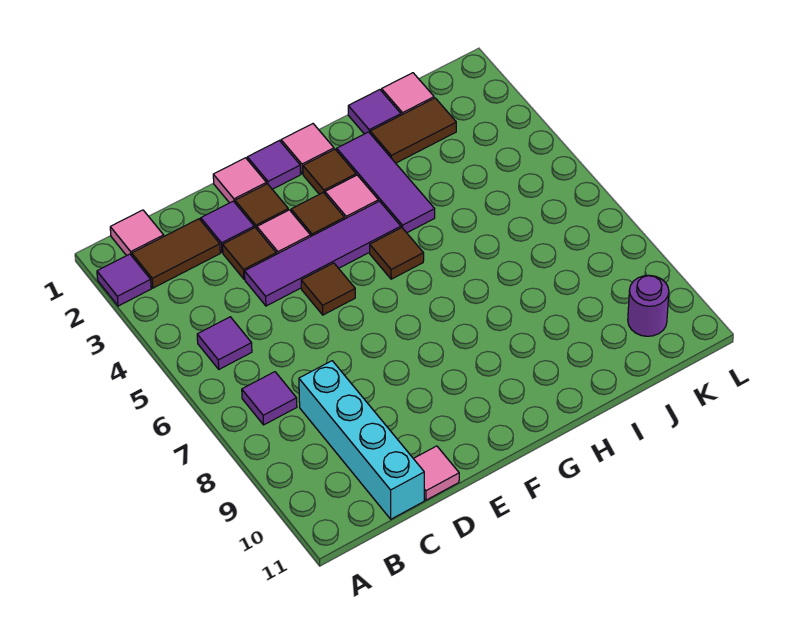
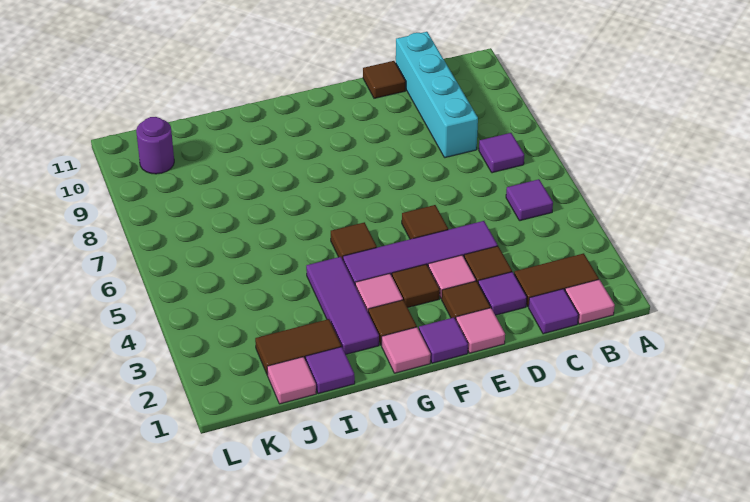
purple tile A2 level 1 -> purple tile C1 level 1
pink tile D11 level 1 -> brown tile D11 level 1

